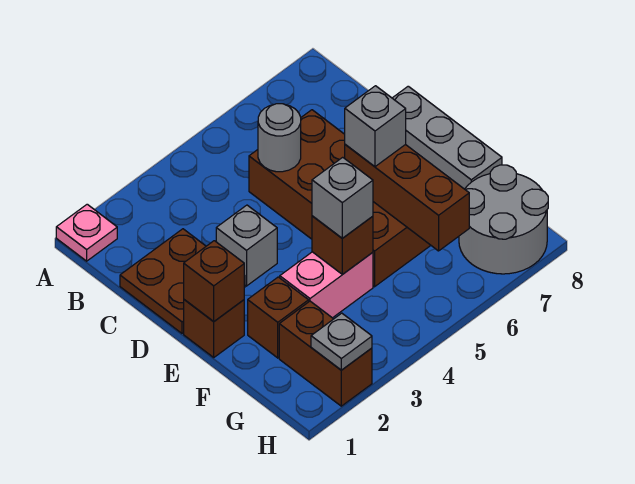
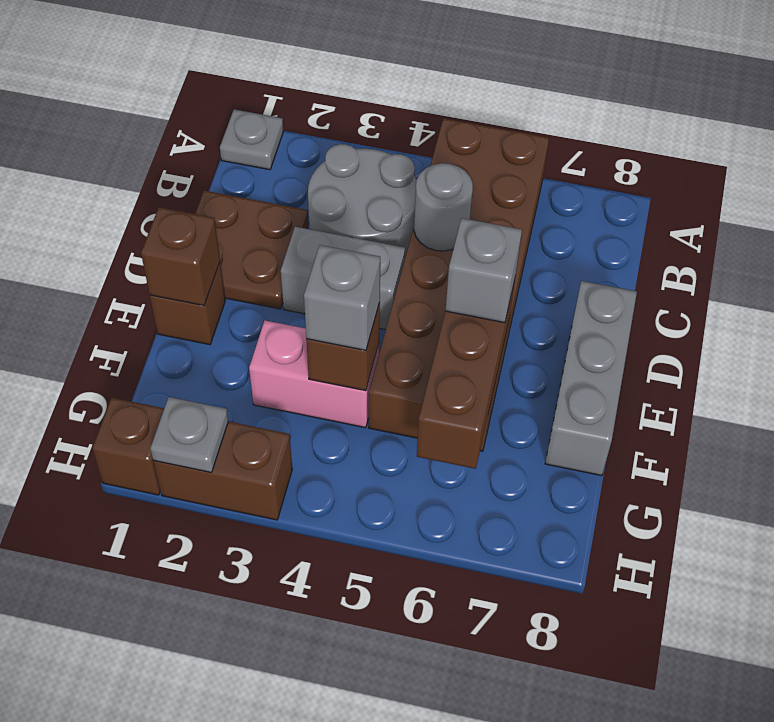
pink plate A1 level 1 -> grey plate A1 level 1
brown brick C5:F6 level 1 -> brown brick A5:F6 level 1
grey brick D3 level 1 -> grey brick D3:D4 level 1
brown brick F2 level 1 -> brown brick H1 level 1
brown brick G2:H2 level 1 -> brown brick H2:H3 level 1
grey round brick G7:H8 level 1 -> grey round brick B3:C4 level 1

